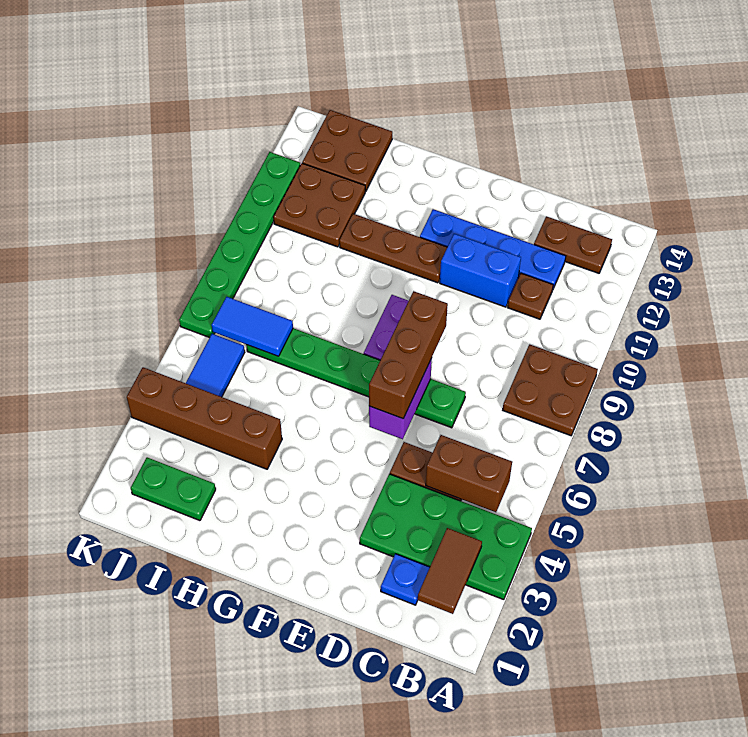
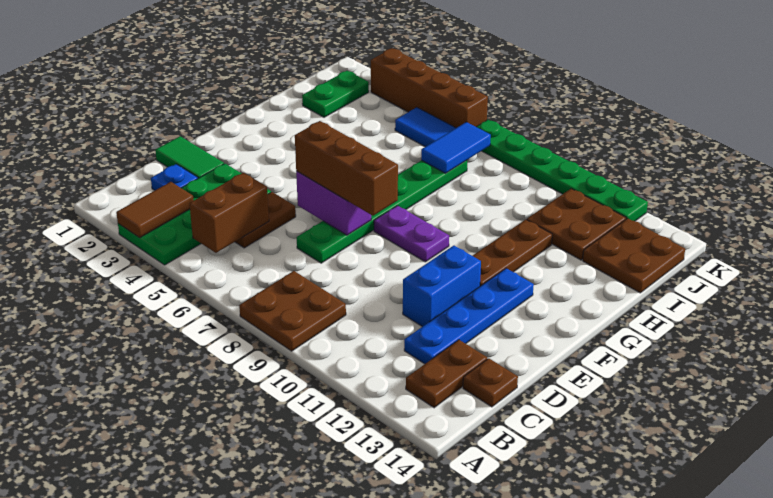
brown tile B2:B3 level 2 -> brown tile A3:B3 level 2
brown plate C11 level 1 -> brown plate C14 level 1
none -> green tile D1:D2 level 1
brown brick H4:K4 level 1 -> brown brick K3:K6 level 1

